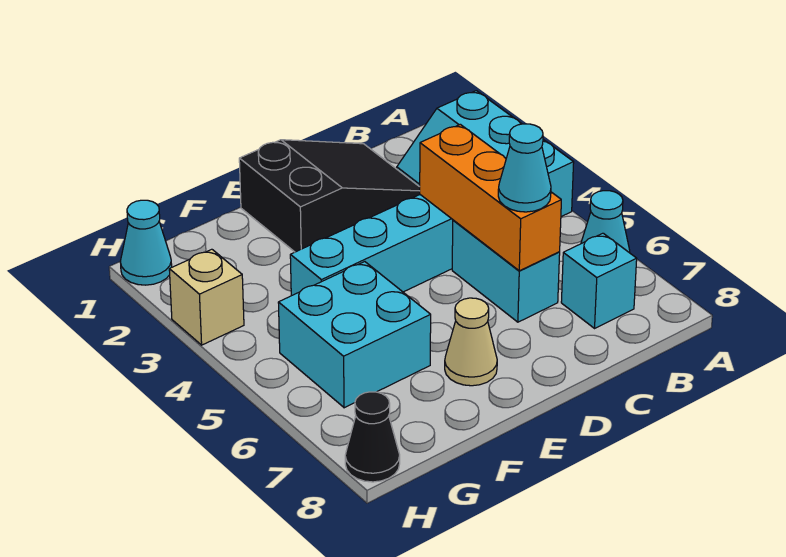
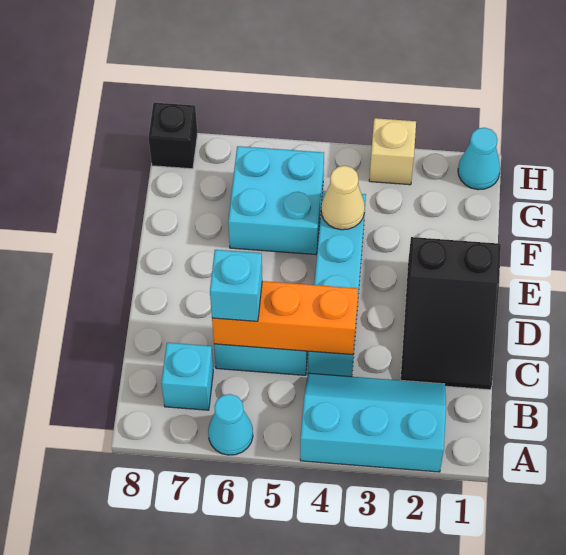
cyan cone C6 level 3 -> cyan brick C6 level 3
tan cone E7 level 1 -> tan cone F4 level 2
black cone H8 level 1 -> black brick H8 level 1

